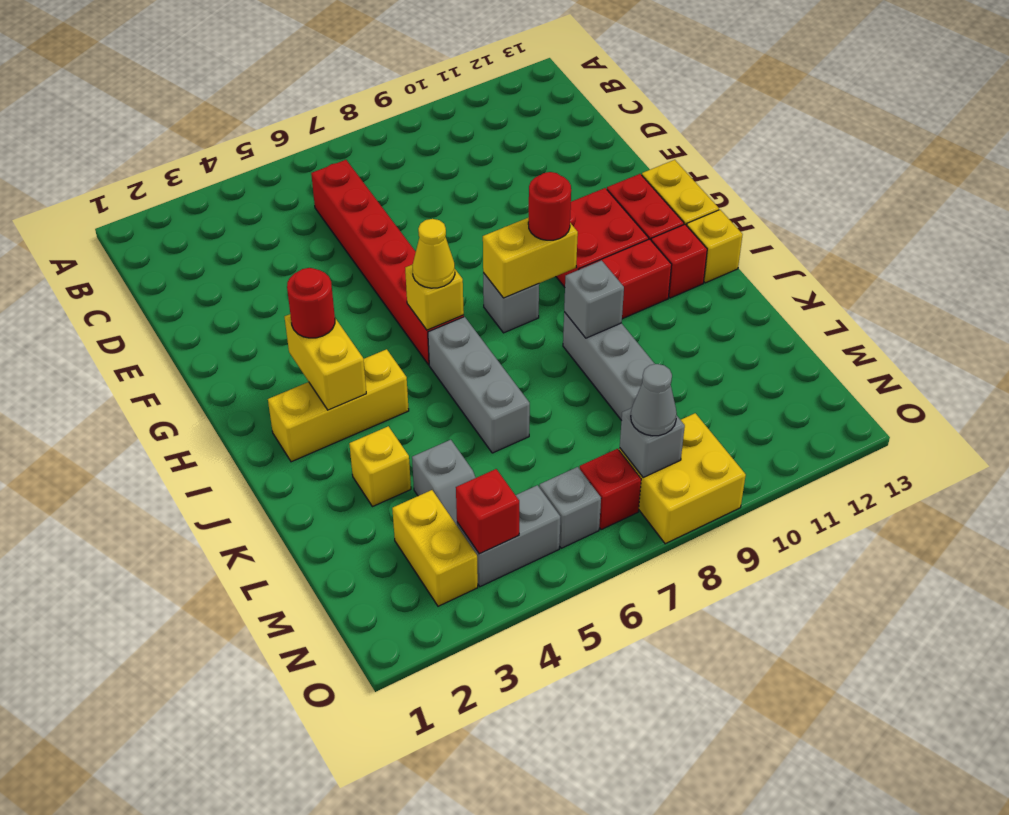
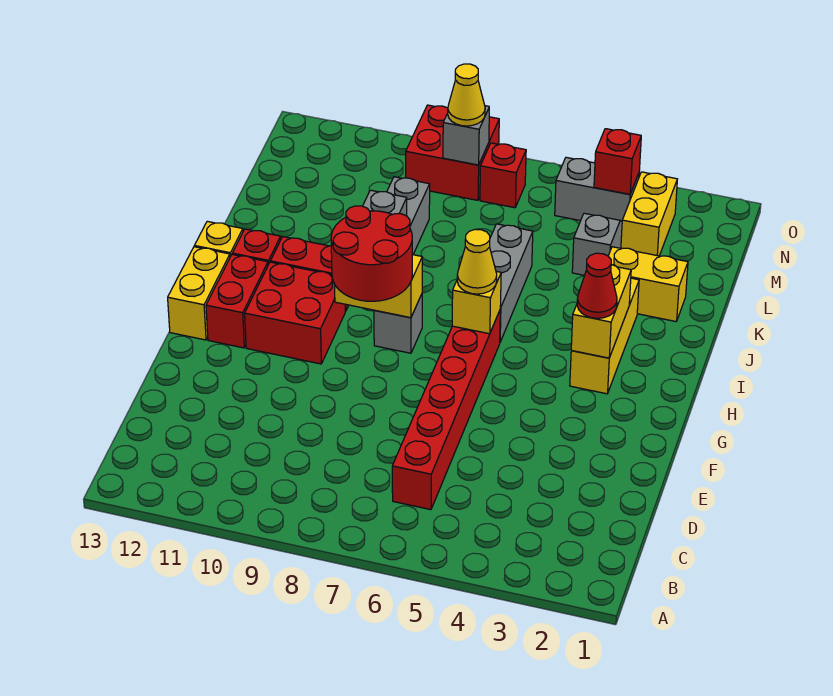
red round brick H3 level 3 -> red cone H3 level 3
red round brick H9 level 3 -> red round brick G8:H9 level 3
yellow brick I2:I4 level 1 -> yellow brick H3:J3 level 1
yellow brick K3 level 1 -> yellow brick K2:K3 level 1
grey brick N6 level 1 -> none
yellow brick N8:O9 level 1 -> red brick N8:O9 level 1
grey cone N8 level 3 -> yellow cone N8 level 3

